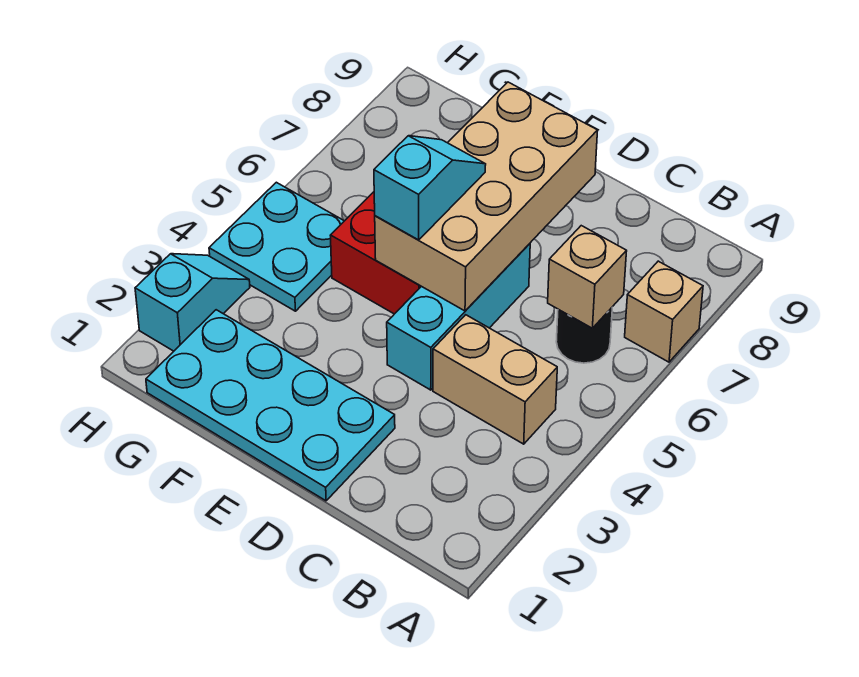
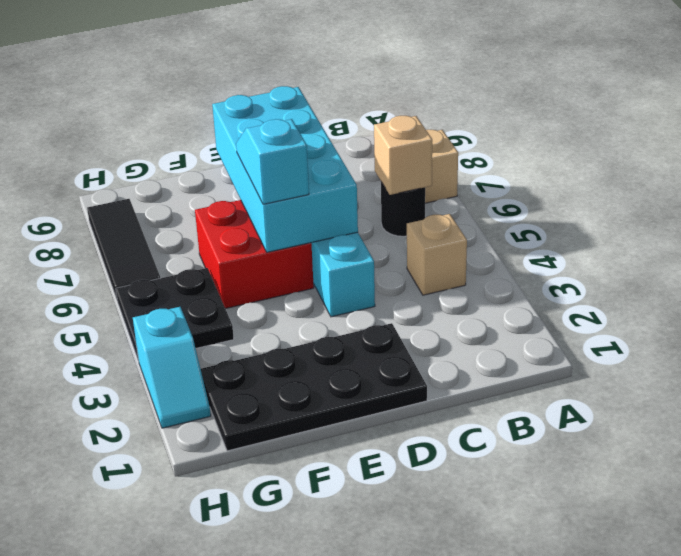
tan brick B4:C4 level 1 -> tan brick B4 level 1
cyan plate D1:G2 level 1 -> black plate D1:G2 level 1
tan brick D5:E8 level 2 -> cyan brick D5:E8 level 2
cyan plate G4:H5 level 1 -> black plate G4:H5 level 1
cyan slope H2:H3 level 1 top 2 -> cyan slope H2:H3 level 1 top 3
none -> black tile H6:H8 level 1

